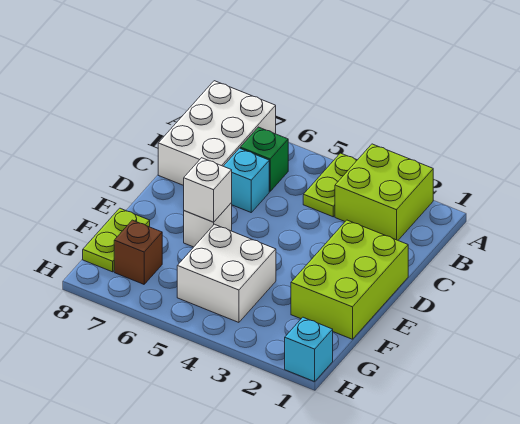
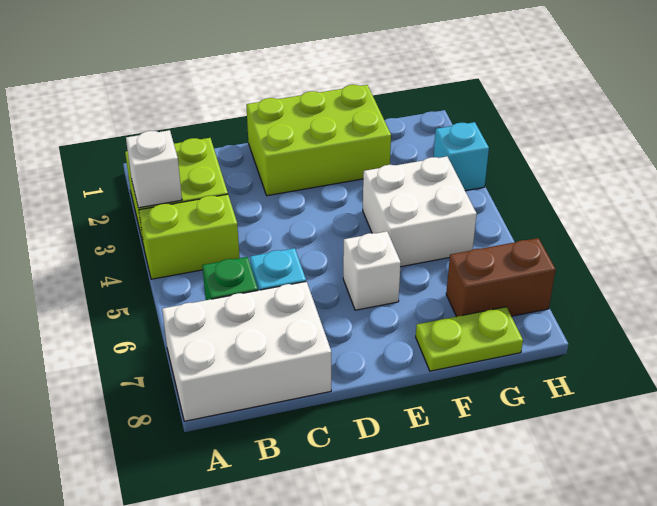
lime plate A4:B4 level 1 -> lime brick A4:B4 level 1
white brick E6 level 2 -> white brick A3 level 2
brown brick G7 level 1 -> brown brick G7:H7 level 1
cyan brick H1 level 1 -> cyan brick H3 level 1

